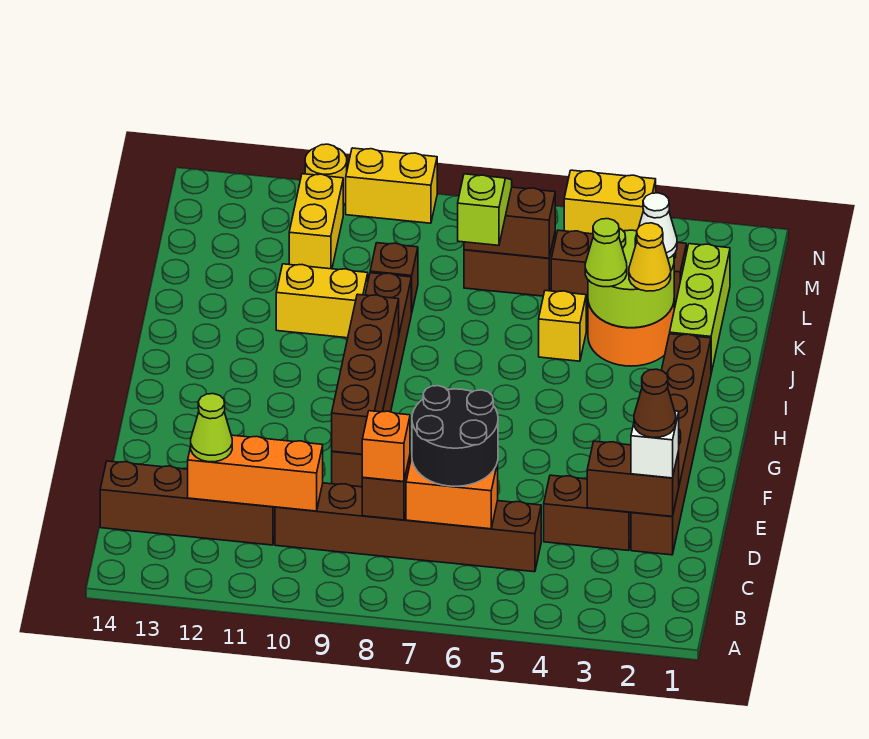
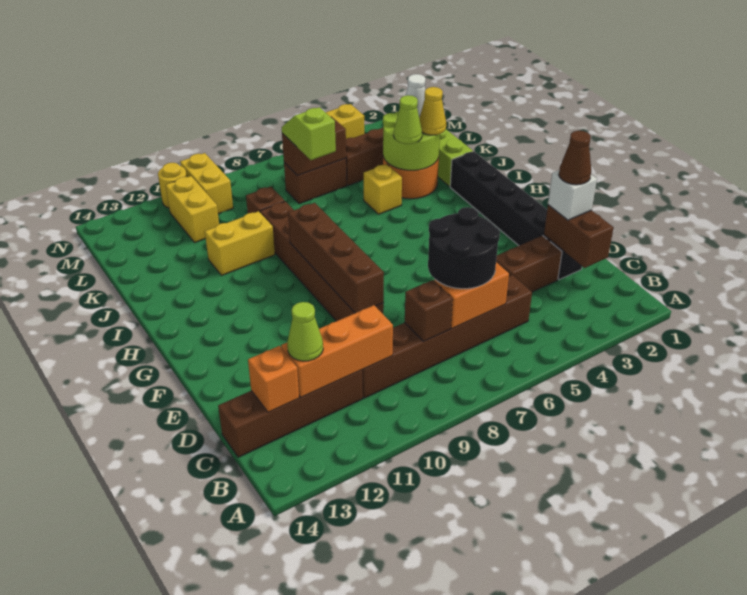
orange brick C8 level 3 -> orange brick C13 level 2
brown brick D2:I2 level 1 -> black brick D2:I2 level 1
brown brick D2:D3 level 2 -> brown brick C2:D2 level 2
yellow brick N9:N10 level 1 -> yellow brick M10:N10 level 1

